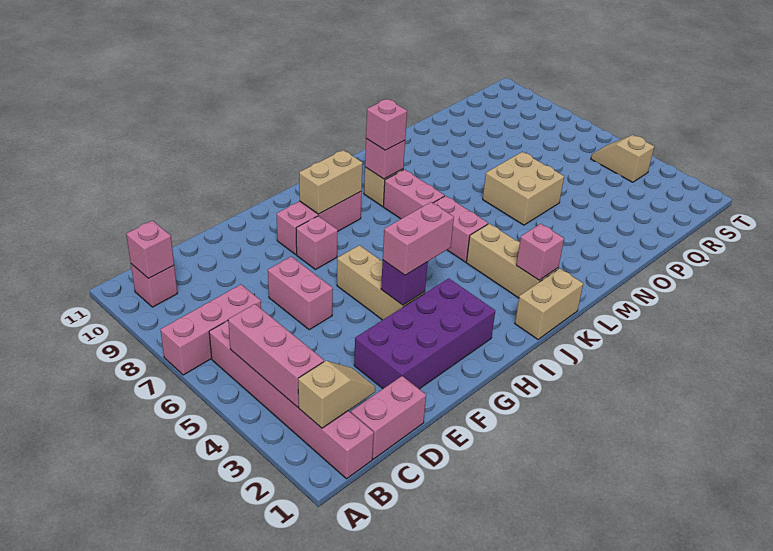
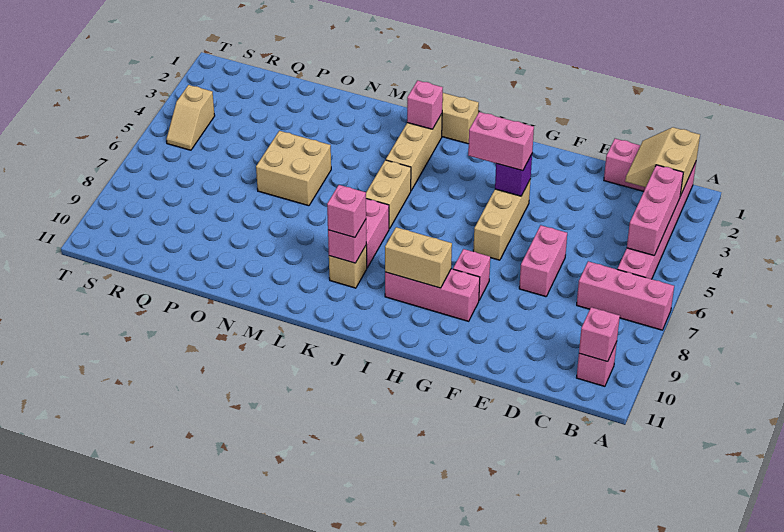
tan slope B2:C2 level 2 top B -> tan slope B1:C2 level 2 top B
purple brick E2:H3 level 1 -> none
pink brick K5:K6 level 1 -> tan brick K5:K6 level 1

